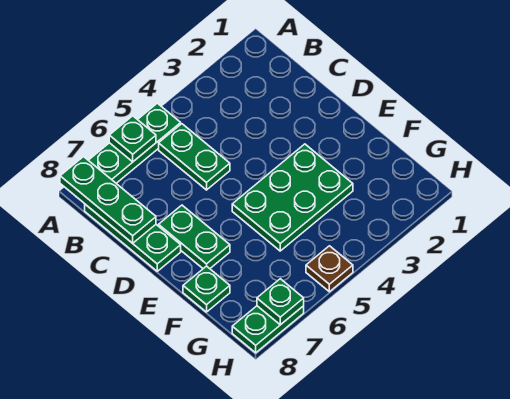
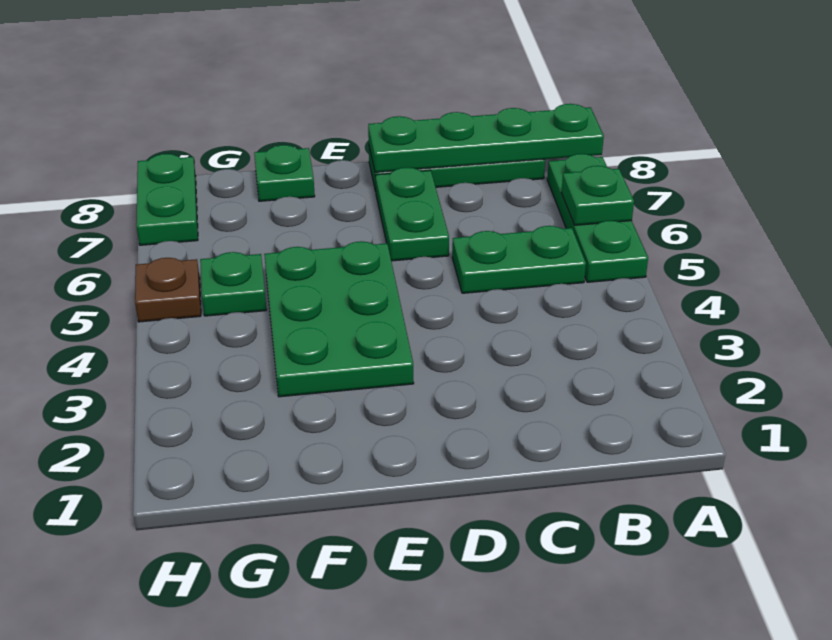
green plate A8:C8 level 2 -> green plate A8:D8 level 2
green plate D7:E7 level 1 -> green plate D6:D7 level 1
green plate H7 level 2 -> green plate G5 level 1

